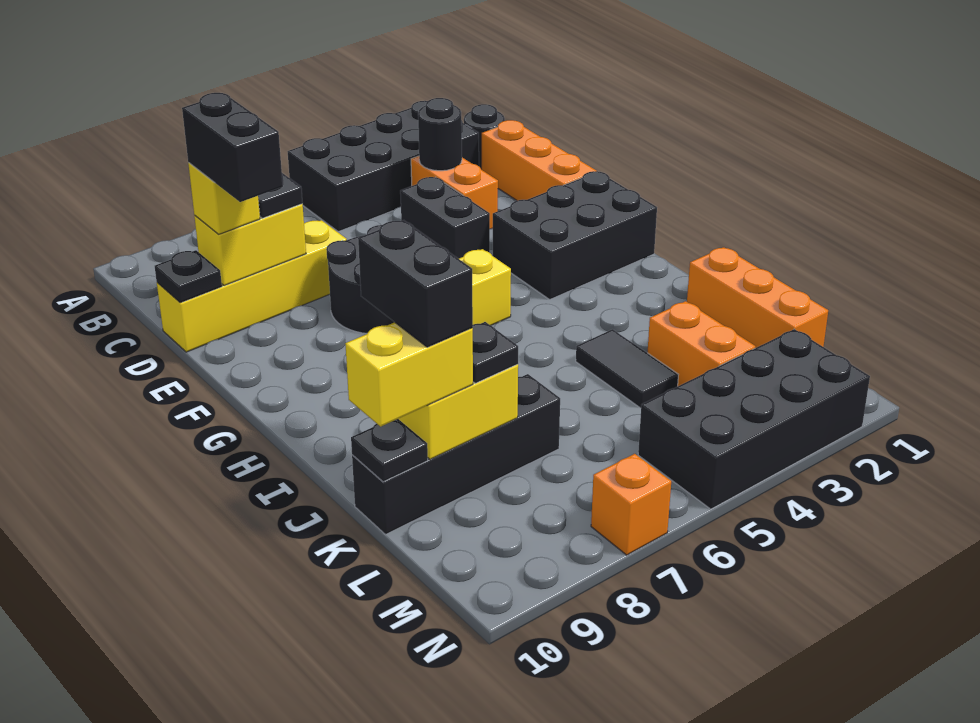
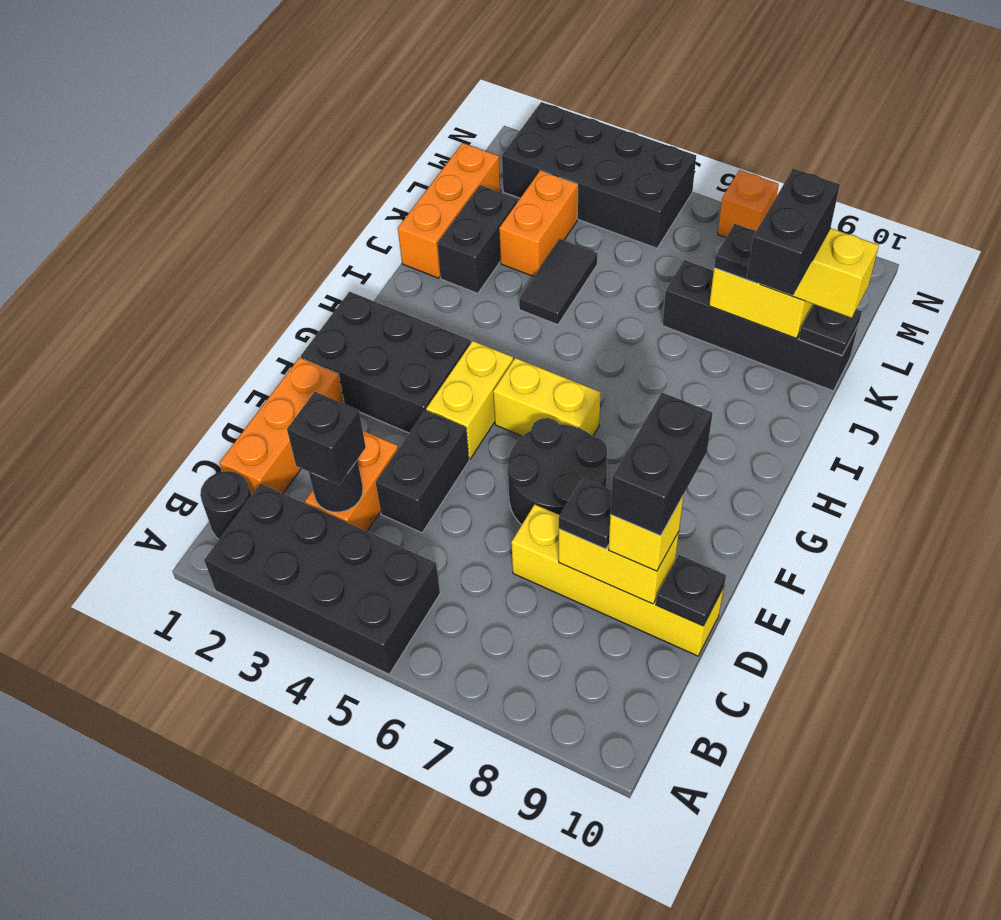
none -> black brick C3 level 3
none -> yellow brick F4:G4 level 1
none -> black brick J2:K2 level 1

